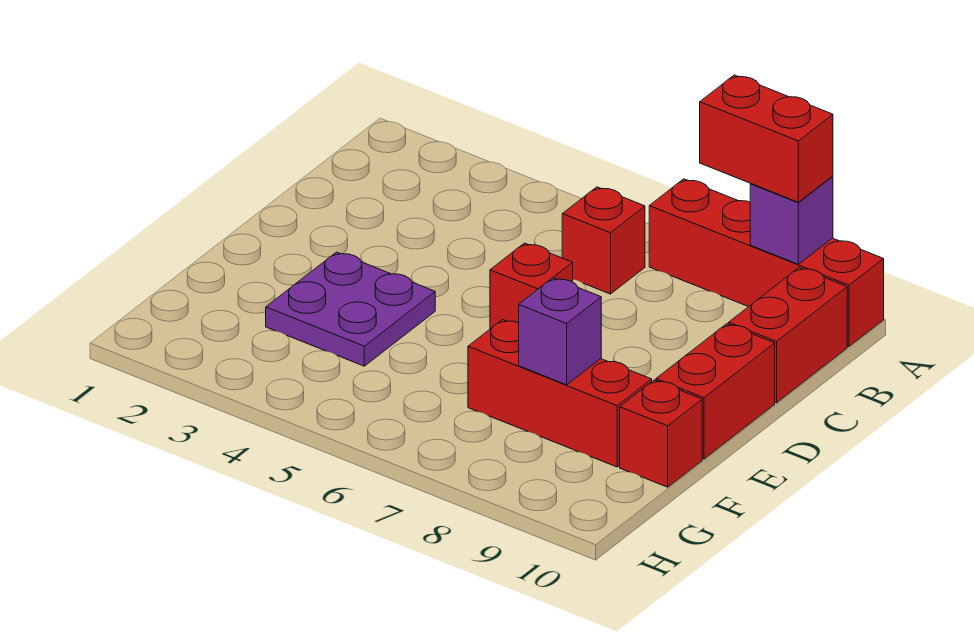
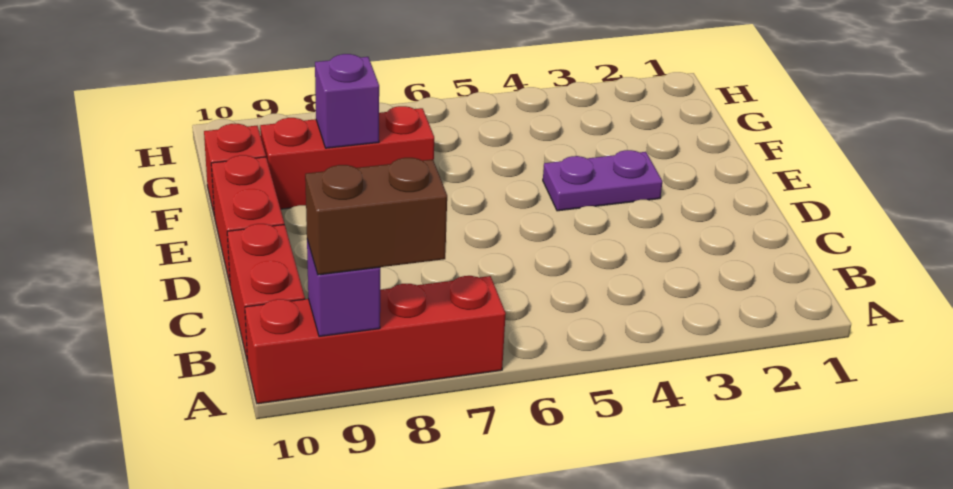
red brick A8:A9 level 3 -> brown brick A8:A9 level 3
red brick B6 level 1 -> none
red brick D6 level 1 -> none
purple plate E3:F4 level 1 -> purple plate E3:E4 level 1

